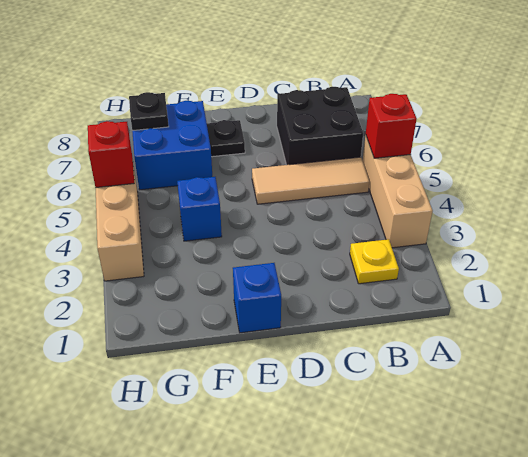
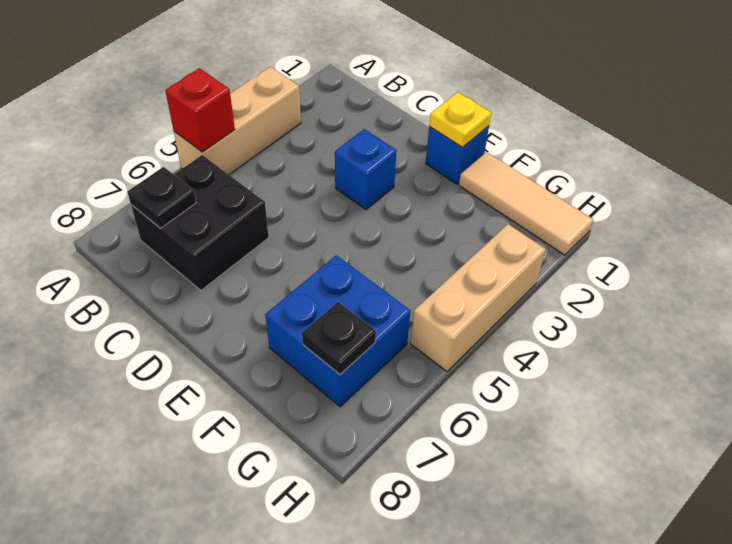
yellow plate B2 level 1 -> yellow plate E1 level 2
tan tile B5:D5 level 1 -> tan tile F1:H1 level 1
black plate E7 level 1 -> black plate B7 level 2
blue brick F4 level 1 -> blue brick D3 level 1
red brick H5 level 2 -> none

